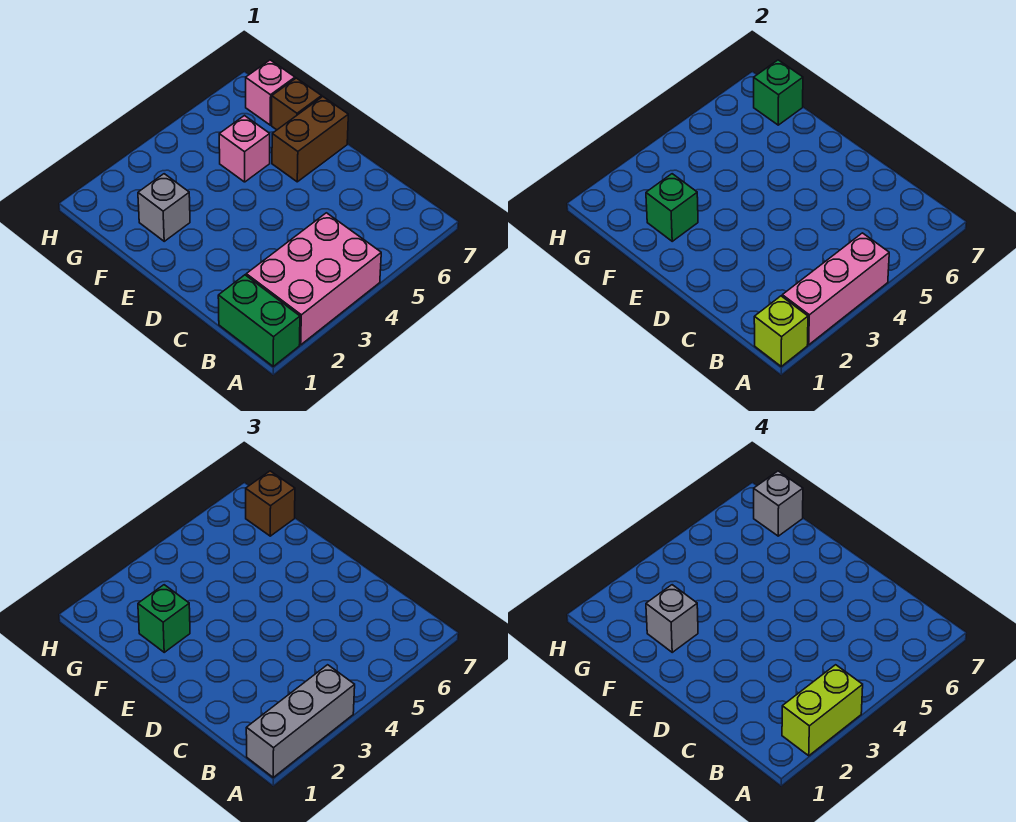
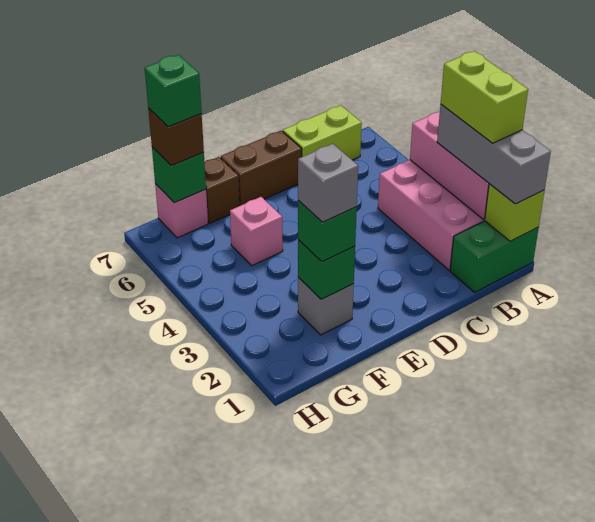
none -> lime brick B7:C7 level 1
brown brick E6:E7 level 1 -> brown brick D7:E7 level 1
grey brick G7 level 4 -> green brick G7 level 4

